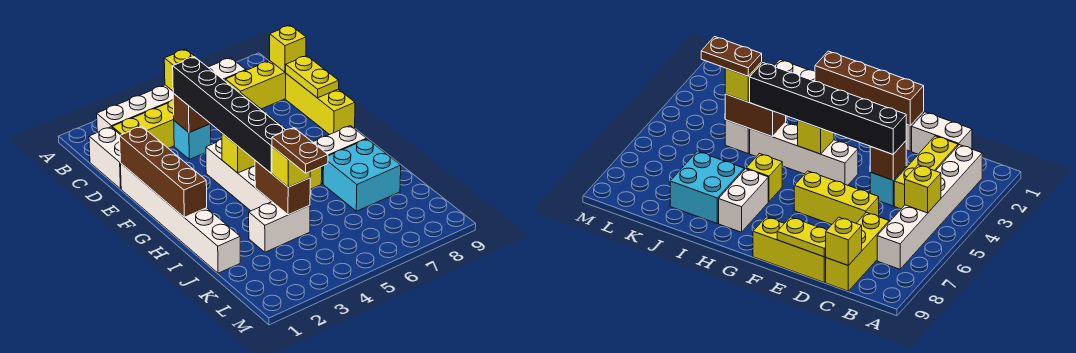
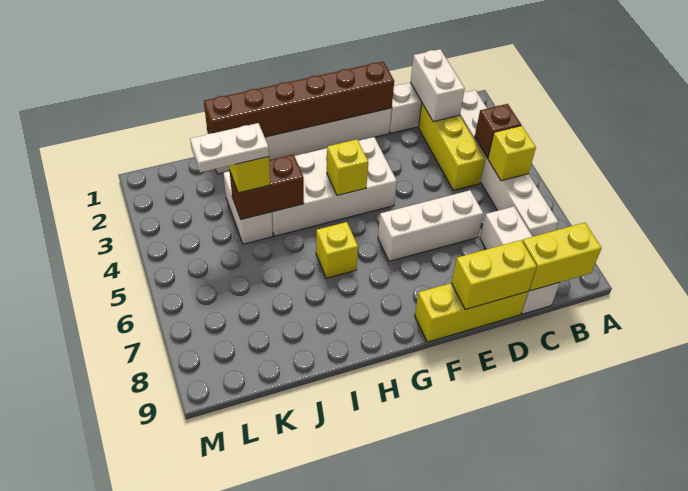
yellow brick C7:C9 level 1 -> white brick C7:C9 level 1
yellow brick C9 level 2 -> yellow brick B9:C9 level 2
cyan brick D4 level 1 -> none
brown brick D4 level 2 -> brown brick B4 level 2
black brick D4:I4 level 3 -> none
yellow brick D6:F6 level 1 -> white brick D6:F6 level 1
yellow plate D9:E9 level 2 -> yellow brick D9:E9 level 2
brown brick E1:H1 level 2 -> brown brick E1:J1 level 2
white brick F4:I4 level 1 -> white brick F3:I4 level 1
white brick H7:H8 level 1 -> white brick C1:C2 level 2
cyan brick I7:J8 level 1 -> none
brown plate J4:K4 level 4 -> white plate J4:K4 level 4

